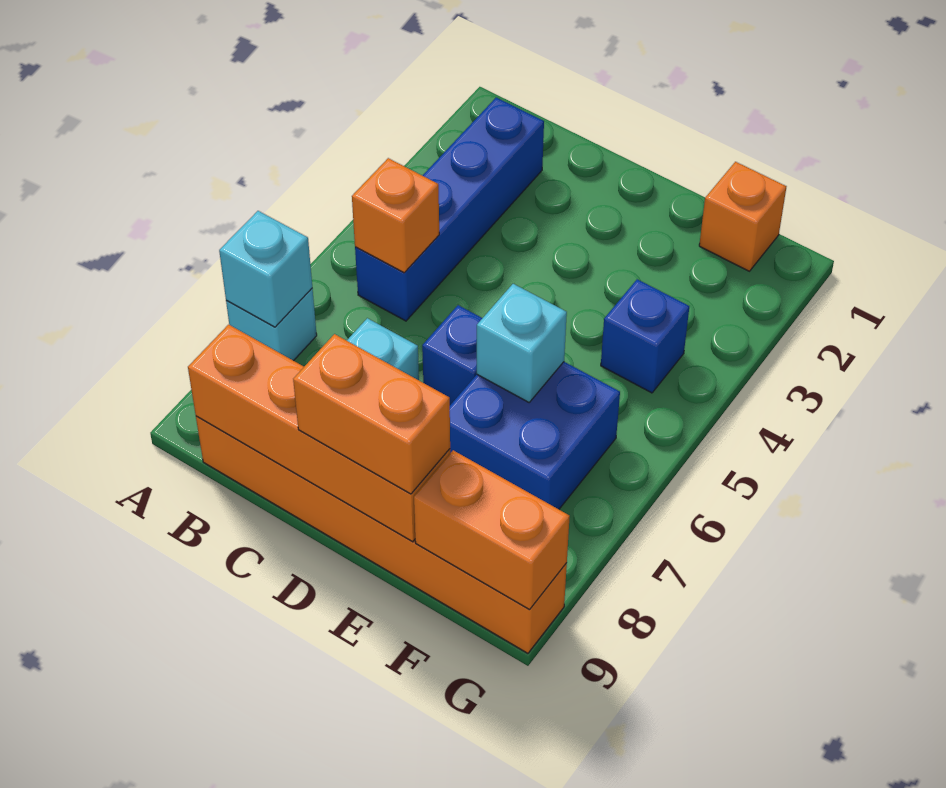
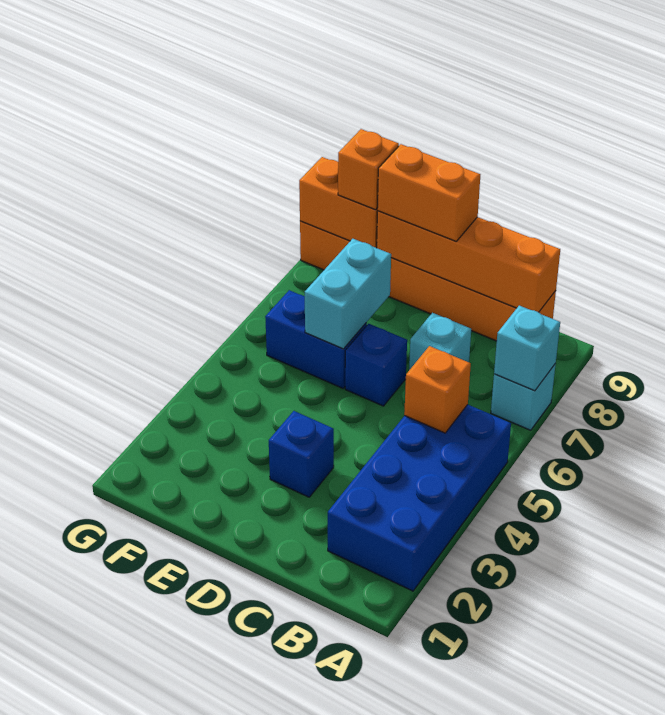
blue brick B2:B5 level 1 -> blue brick A2:B5 level 1
blue brick E6:F7 level 1 -> blue brick E6:F6 level 1
cyan brick E6 level 2 -> cyan brick E6:E7 level 2
orange brick F1 level 1 -> orange brick F9 level 3
blue brick F4 level 1 -> blue brick D3 level 1

